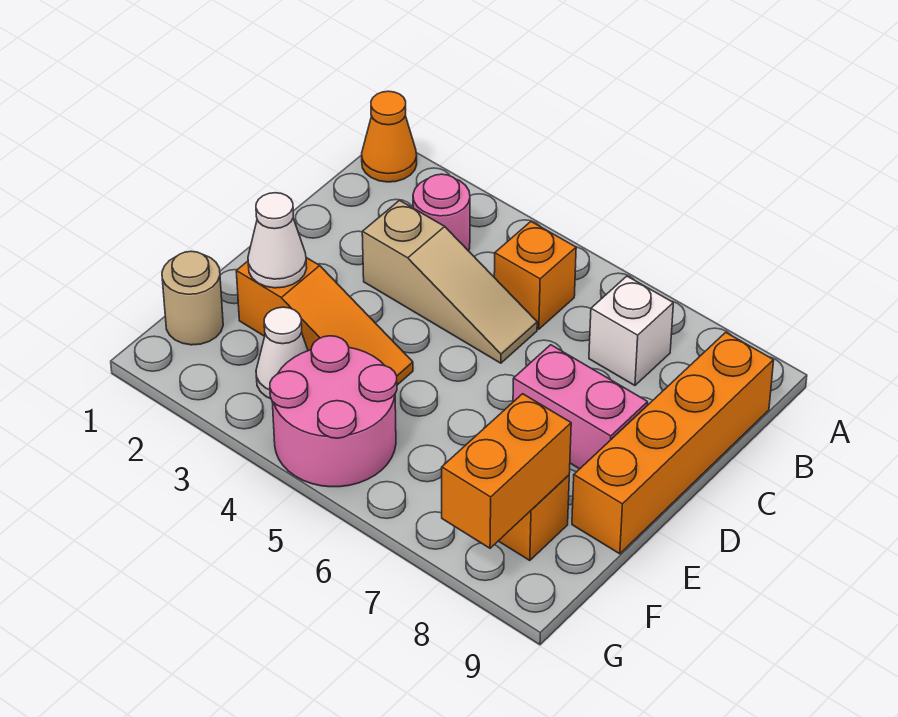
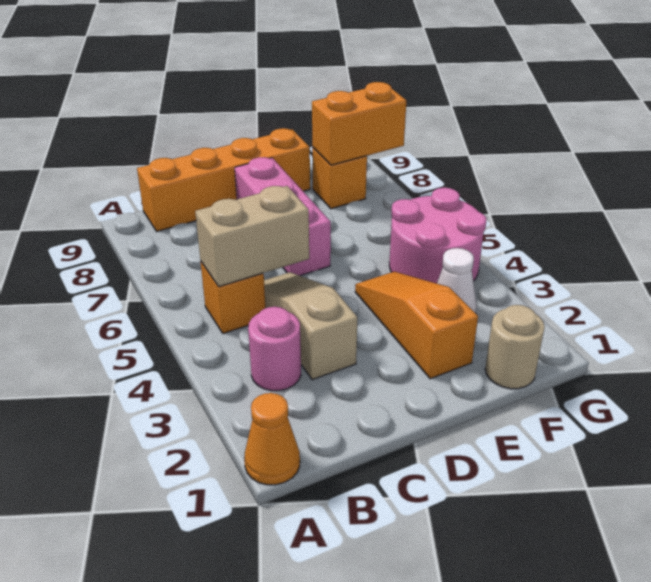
none -> tan brick B5:C5 level 2
white brick B7 level 1 -> none
pink brick D7:D8 level 1 -> pink brick D6:D8 level 1
white cone E2 level 2 -> none

